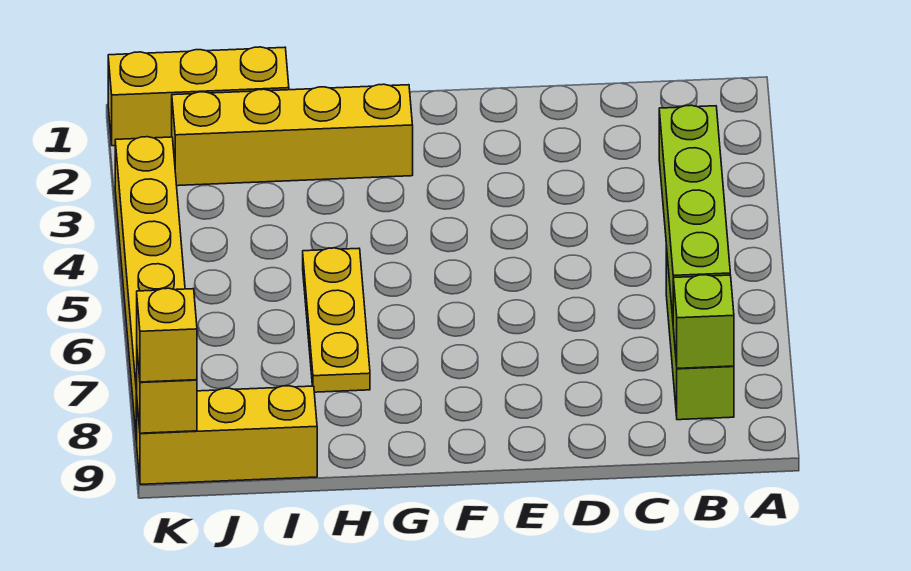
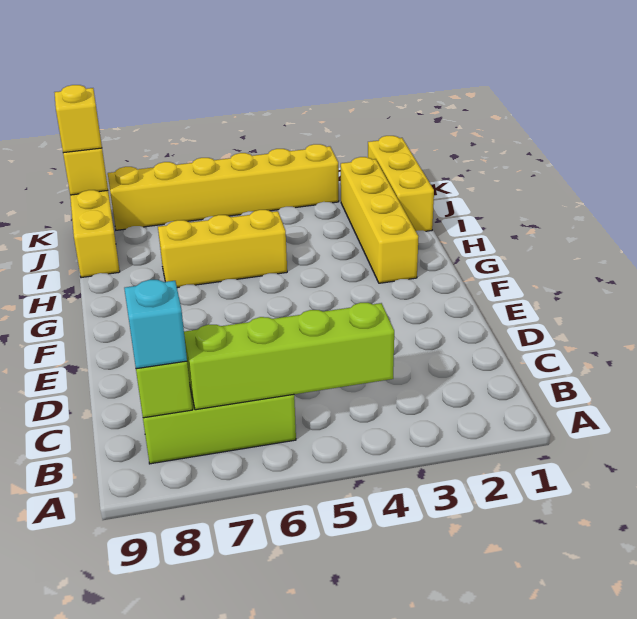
none -> cyan brick B8 level 3
yellow plate H5:H7 level 1 -> yellow brick H5:H7 level 1

